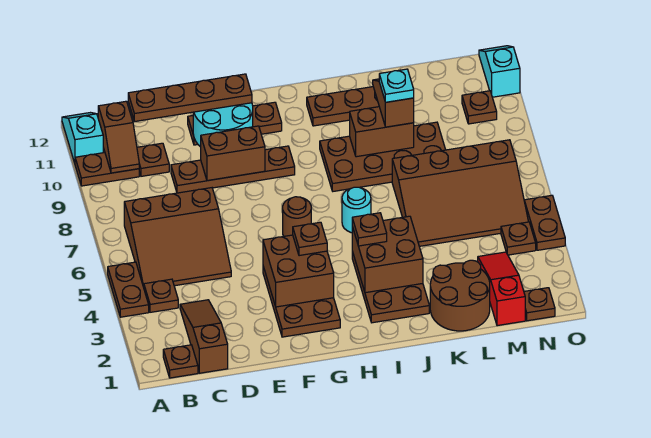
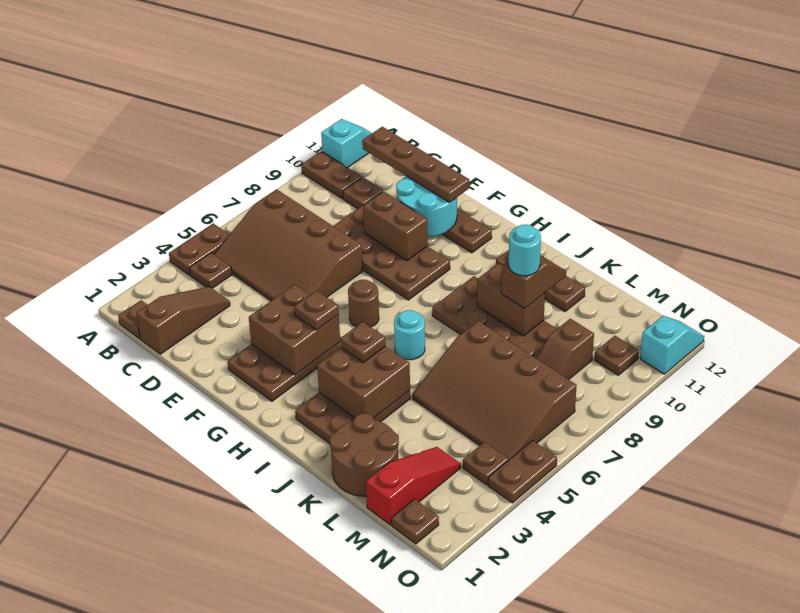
brown slope B5:D7 level 1 top 7 -> brown slope B5:E7 level 1 top 7
brown slope B10:B11 level 2 top 11 -> brown slope M8:M9 level 1 top 9
brown plate D9:G9 level 1 -> brown plate D8:G9 level 1
cyan plate K9 level 4 -> cyan round brick K9 level 4

